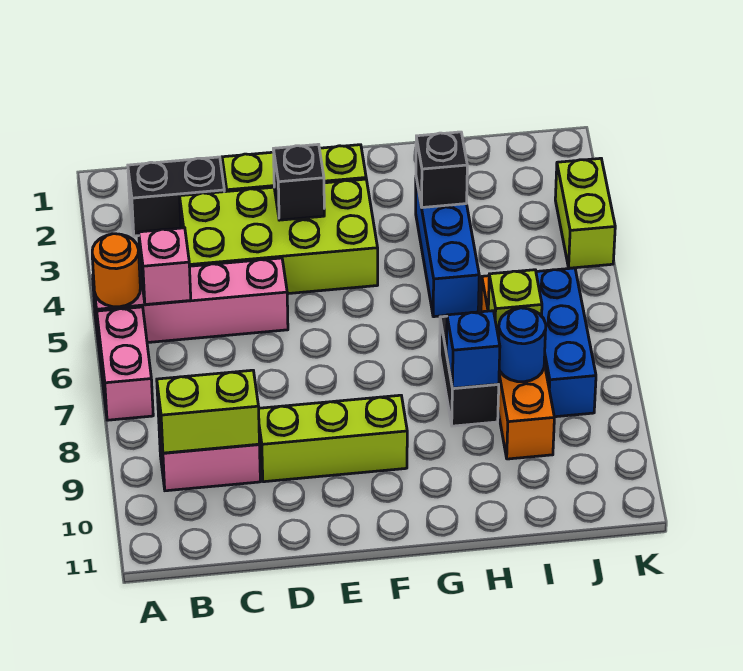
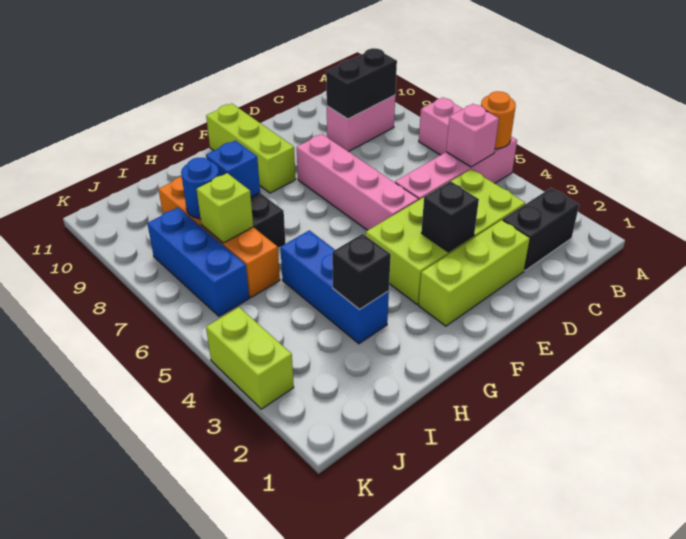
lime brick B9:C9 level 2 -> black brick B9:C9 level 2
lime brick D9:F9 level 1 -> lime brick F9:F11 level 1
none -> pink brick E5:E8 level 1

